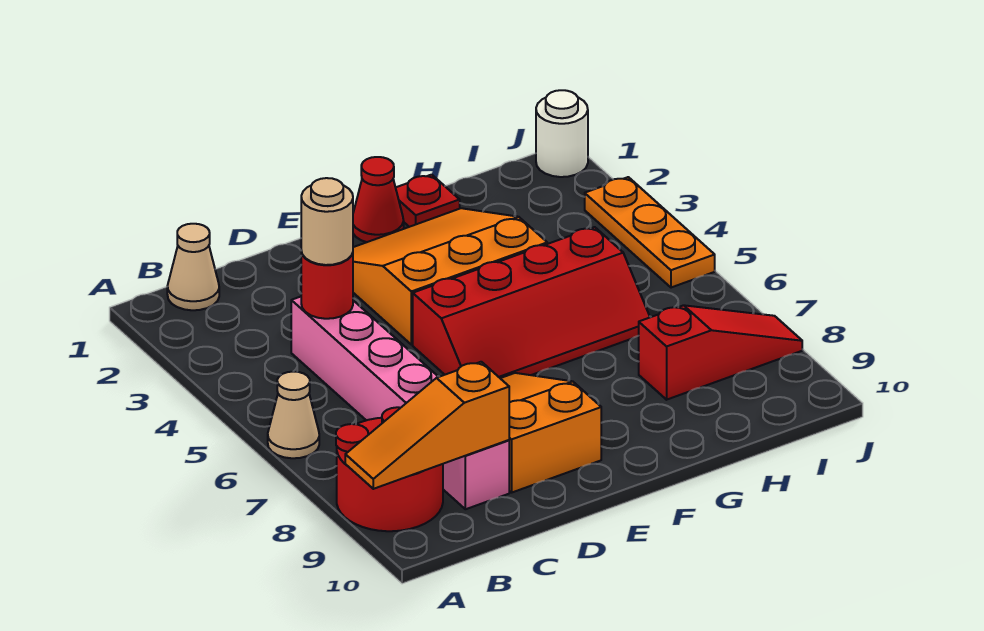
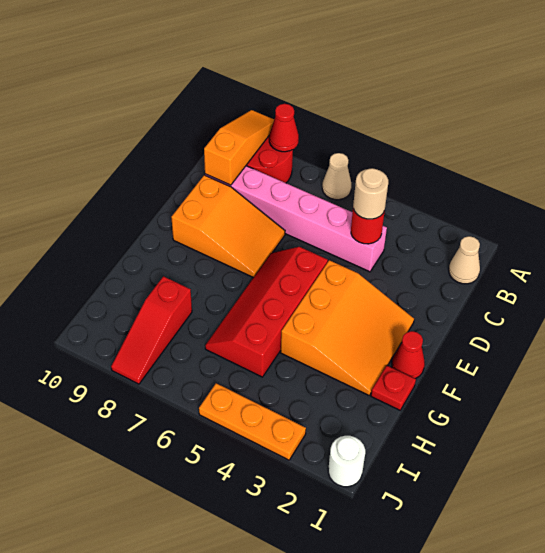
none -> red cone A8 level 2

